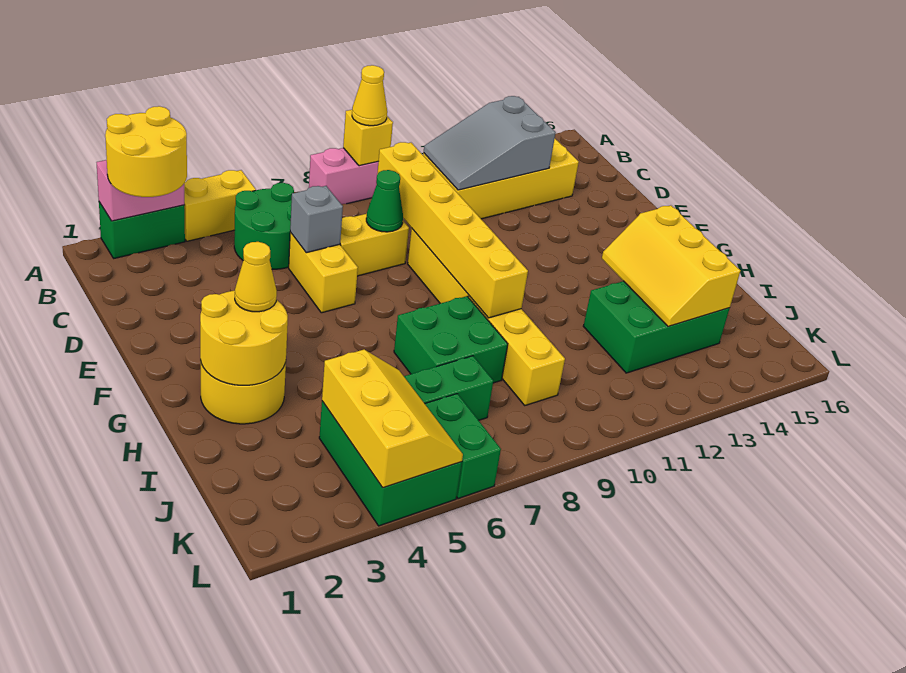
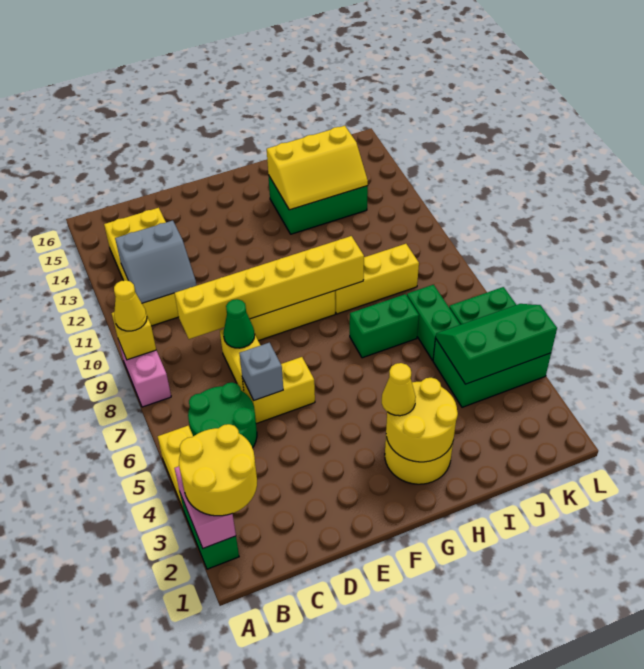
grey slope B11:C13 level 2 top 13 -> grey slope B11:C12 level 2 top 12
green brick H7:I8 level 1 -> green brick H7:I7 level 1
green brick I12:J14 level 1 -> green brick H13:J14 level 1
yellow slope J4:L5 level 2 top 4 -> green slope J4:L5 level 2 top 4

